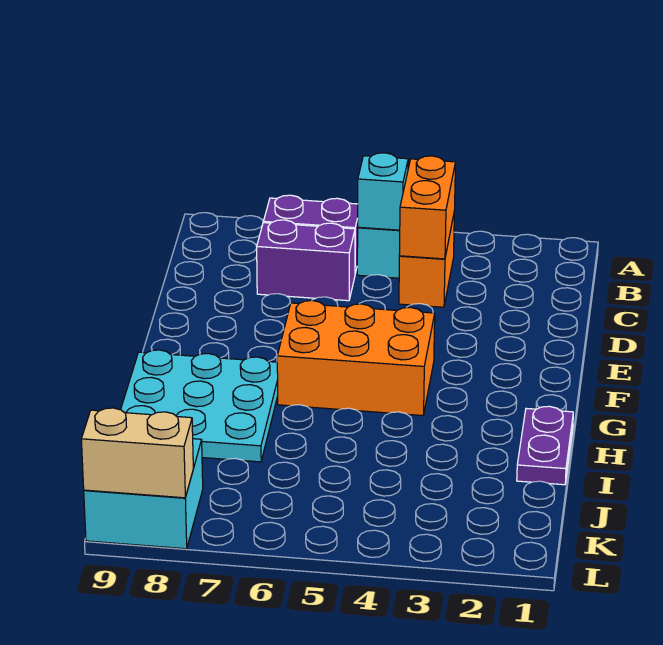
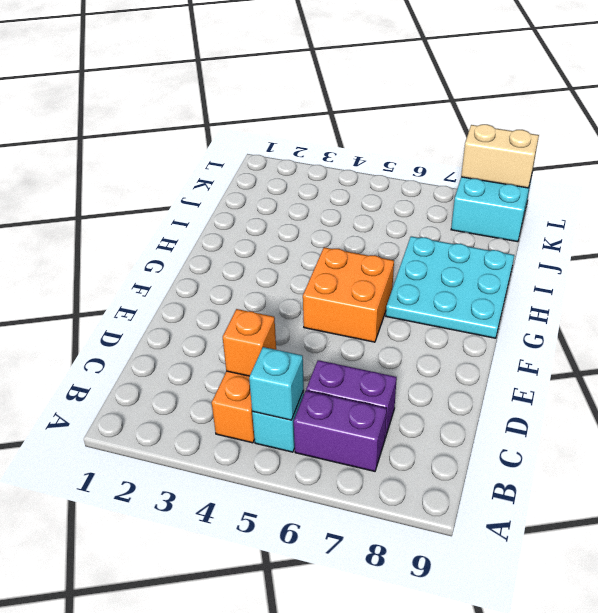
orange brick B4:C4 level 2 -> orange brick C4 level 2
orange brick F4:G6 level 1 -> orange brick F5:G6 level 1
purple plate H1:I1 level 1 -> none

